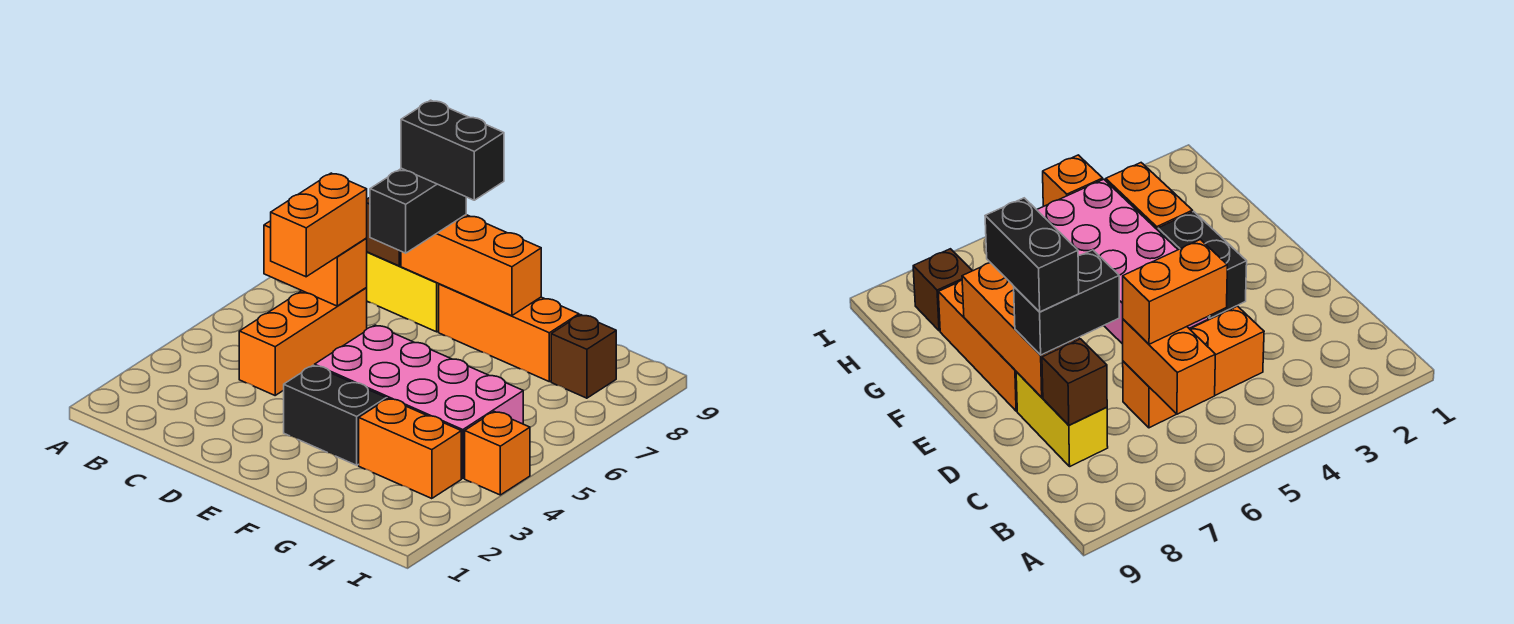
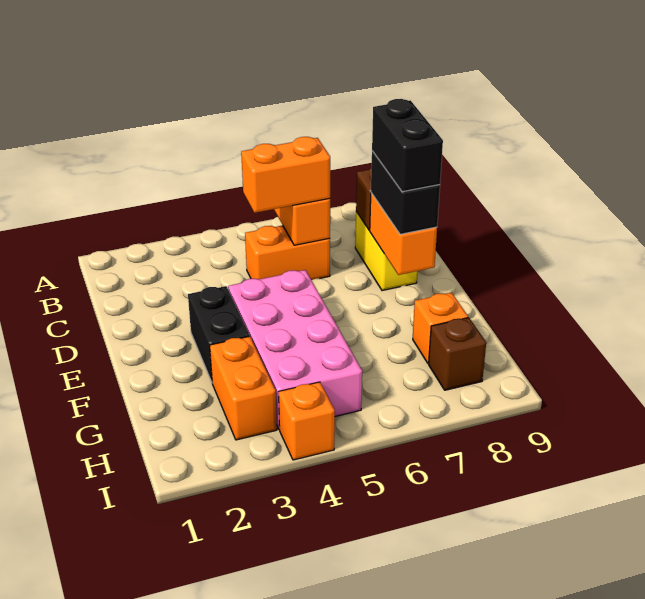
orange brick C4:C6 level 1 -> orange brick C5:C6 level 1
black brick D7:D8 level 3 -> black brick D8:E8 level 3
orange brick D8:F8 level 2 -> orange brick D8:E8 level 2
orange brick E8:G8 level 1 -> orange brick G8 level 1

